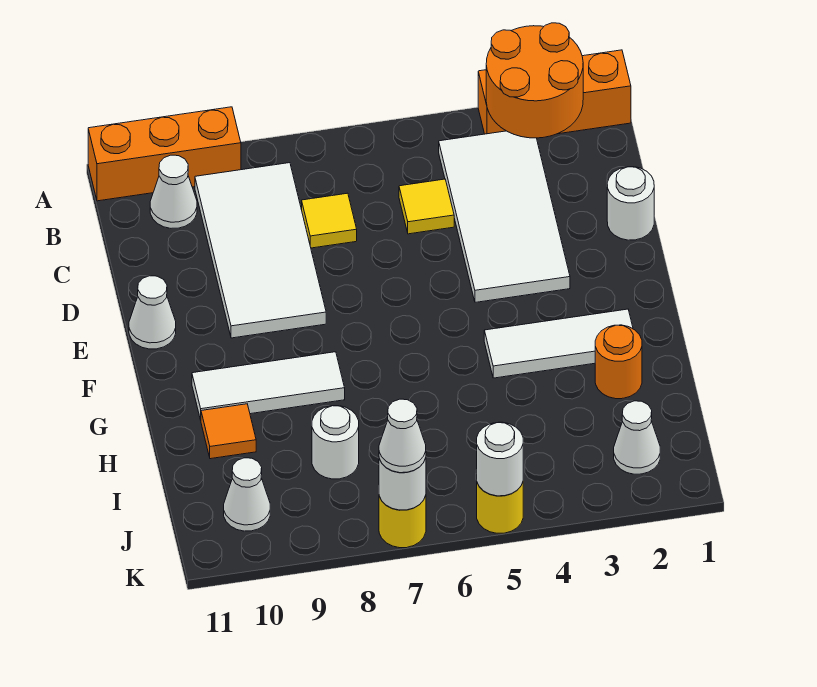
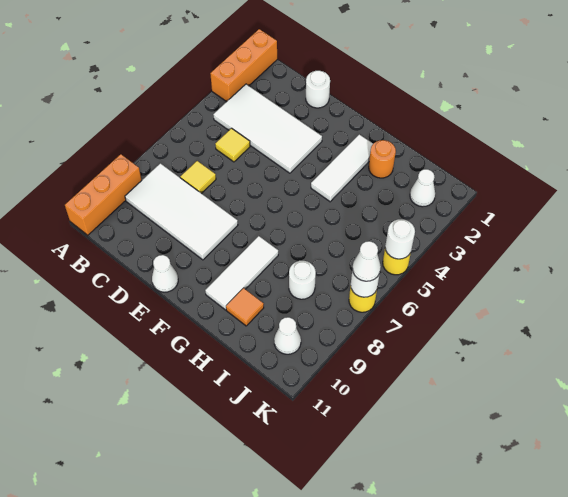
orange round brick A2:B3 level 2 -> none
white cone B10 level 1 -> none

